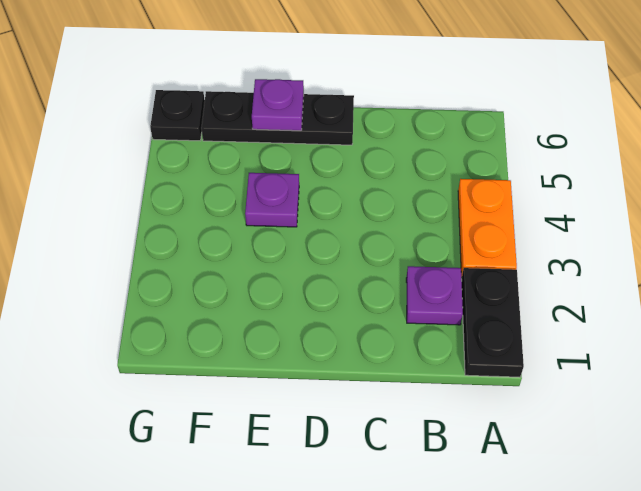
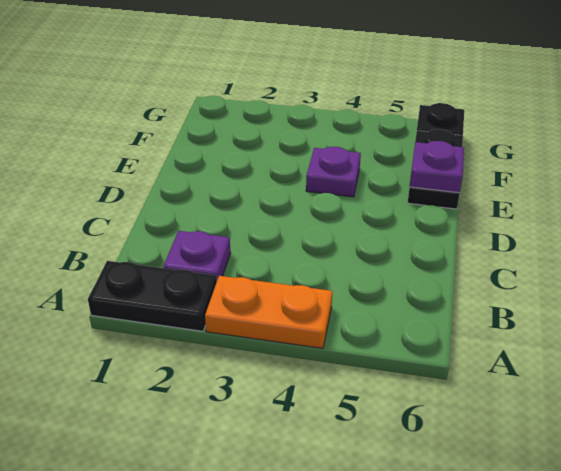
black plate D6:F6 level 1 -> black plate E6:F6 level 1

